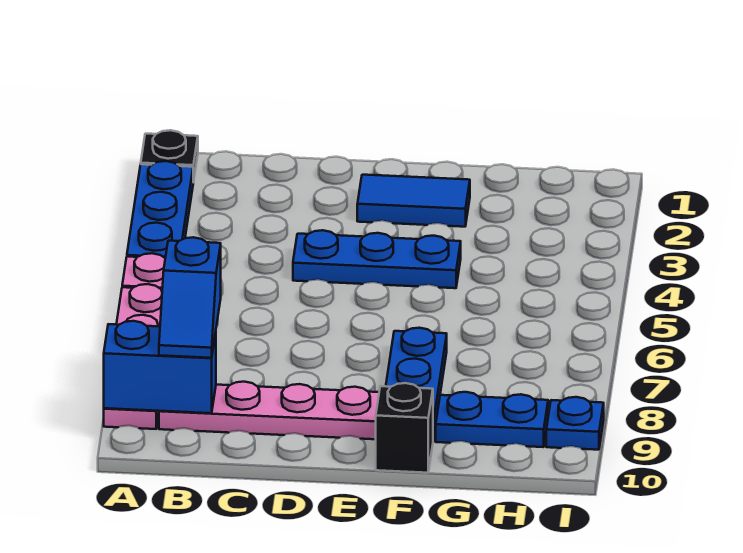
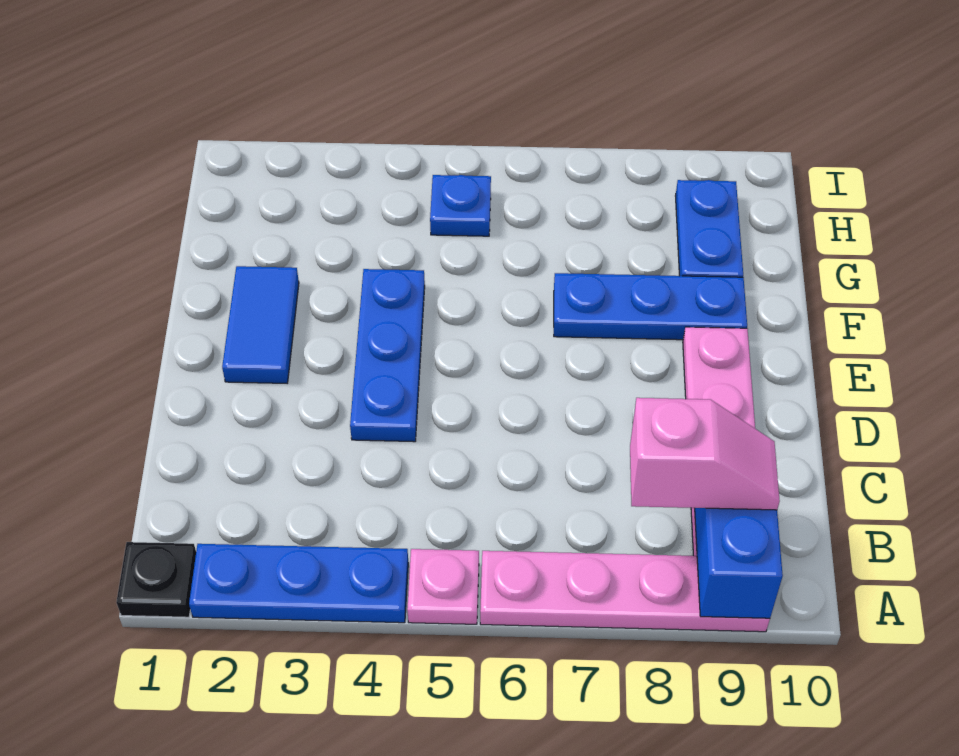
blue slope B8:B9 level 3 top 8 -> pink slope B8:B9 level 3 top 8
black brick F10 level 1 -> none
blue plate I9 level 1 -> blue plate H5 level 1

